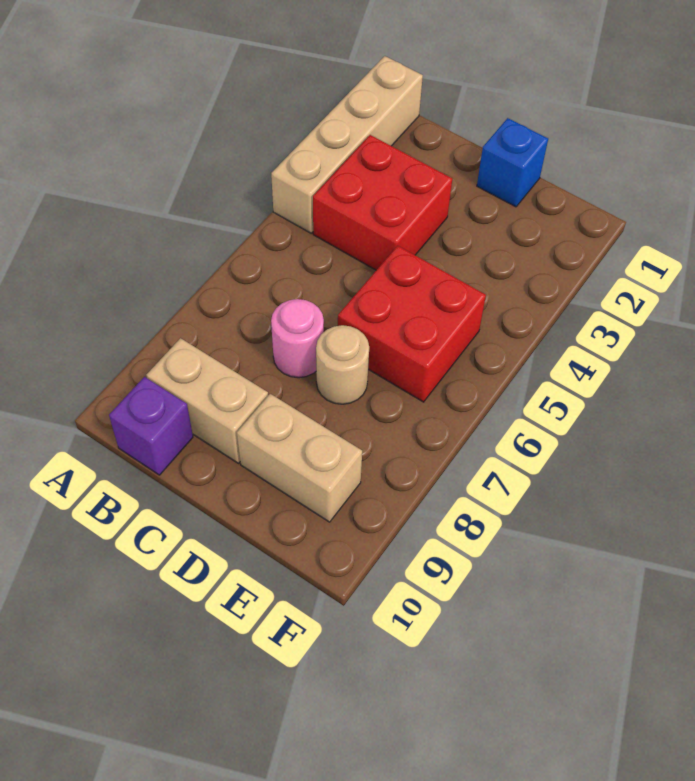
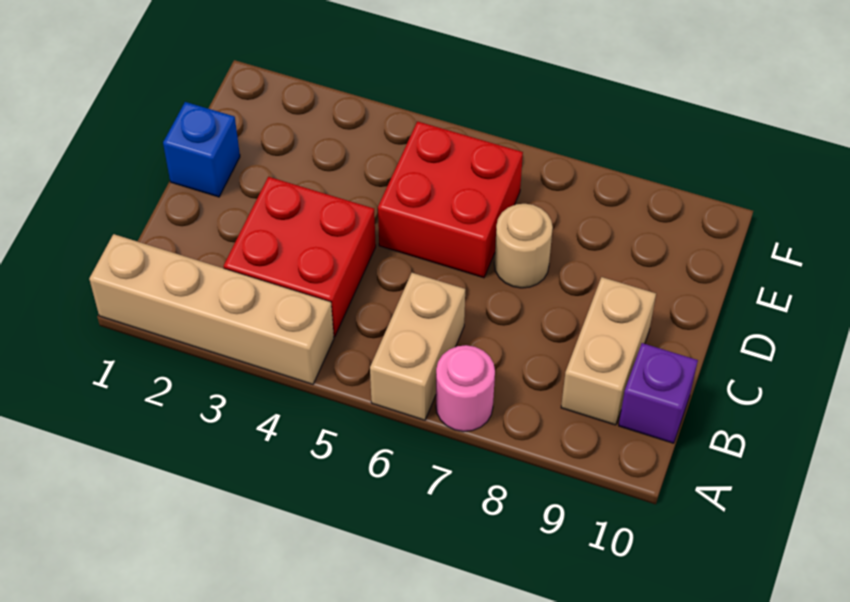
pink round brick C7 level 1 -> pink round brick A7 level 1
tan brick D9:E9 level 1 -> tan brick A6:B6 level 1

